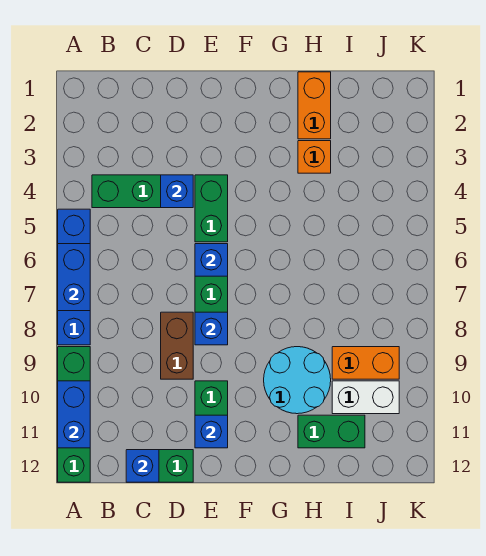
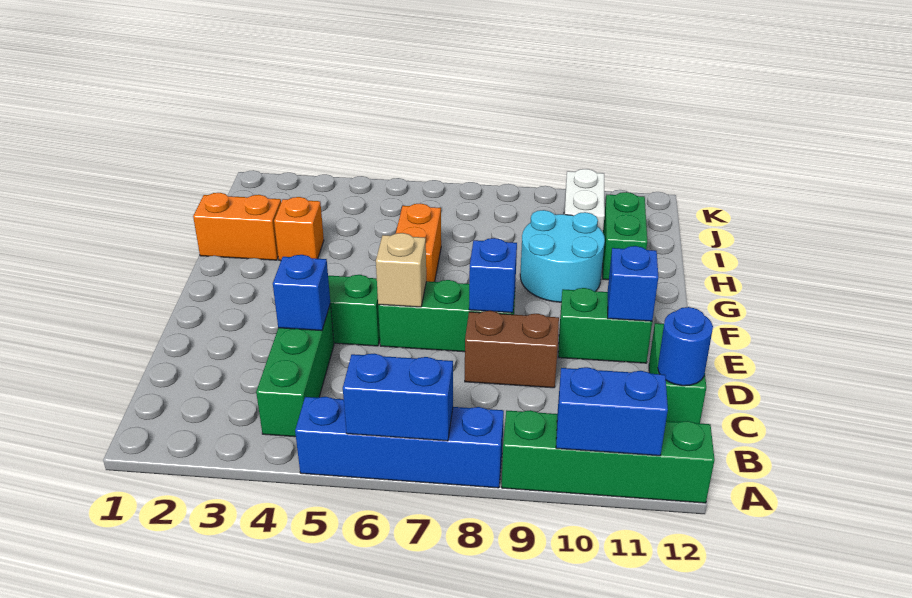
blue brick C12 level 2 -> blue round brick C12 level 2
blue brick E6 level 2 -> tan brick E6 level 2
orange brick I9:J9 level 1 -> orange brick G6:H6 level 1

